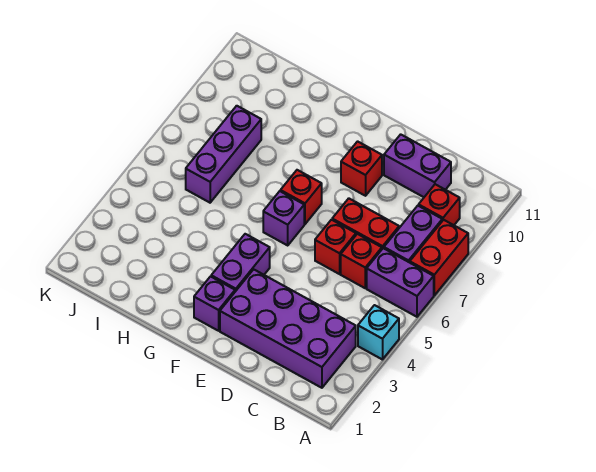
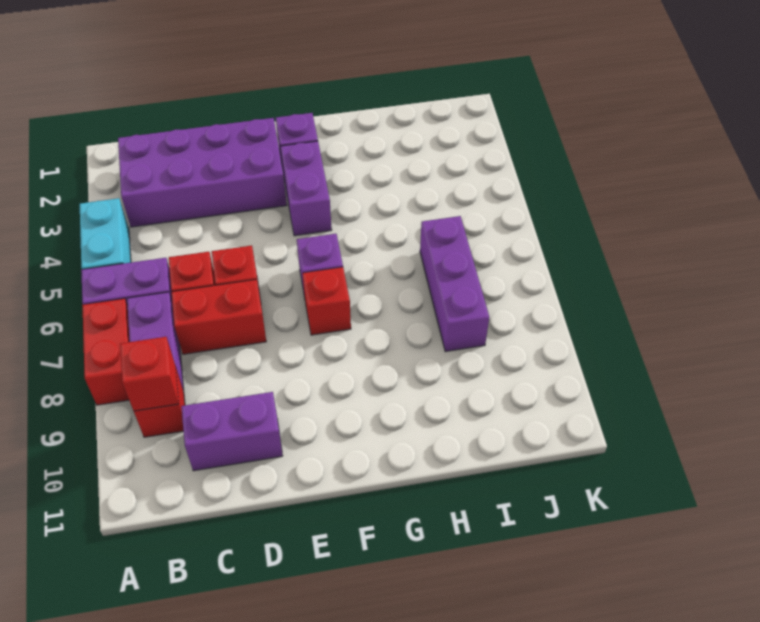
cyan brick A4 level 1 -> cyan brick A4:A5 level 1
red brick E9 level 1 -> red brick B9 level 2

